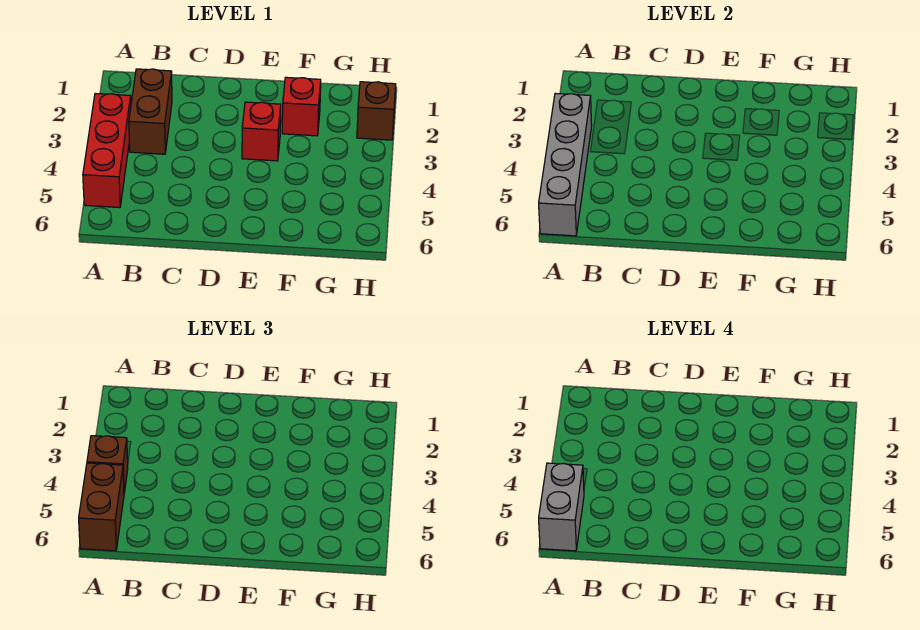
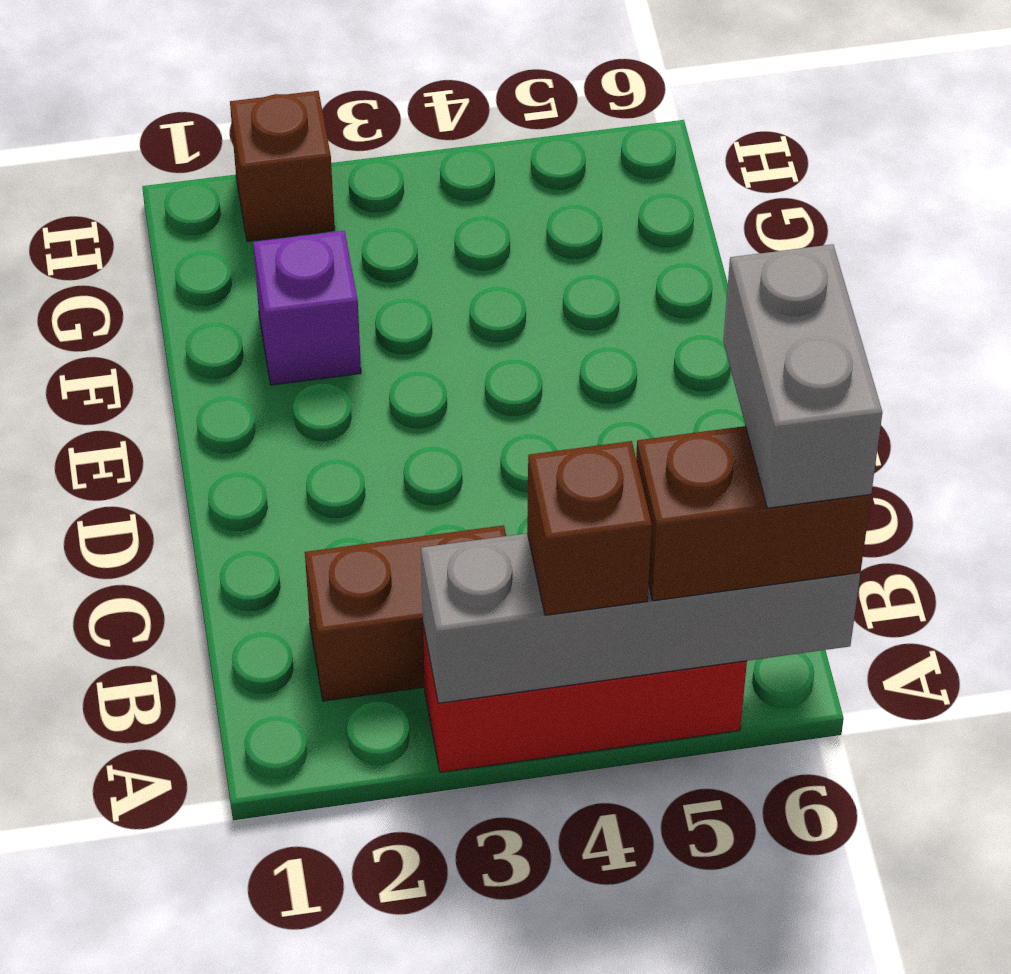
grey brick A5:A6 level 4 -> grey brick A6:B6 level 4
red brick E3 level 1 -> none
red brick F2 level 1 -> purple brick F2 level 1

